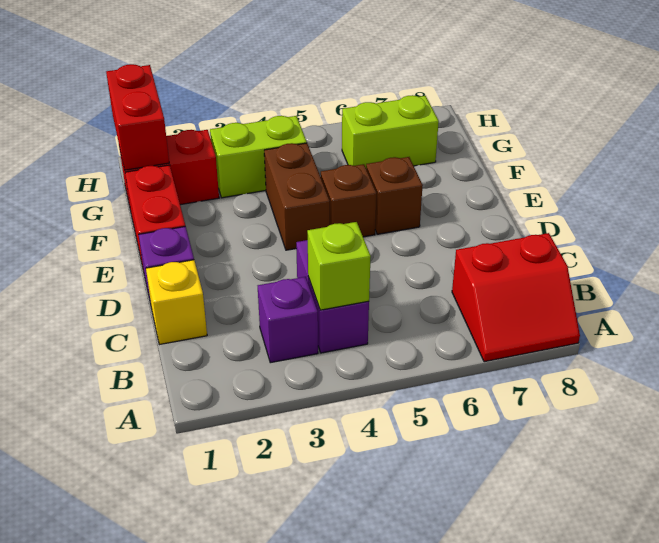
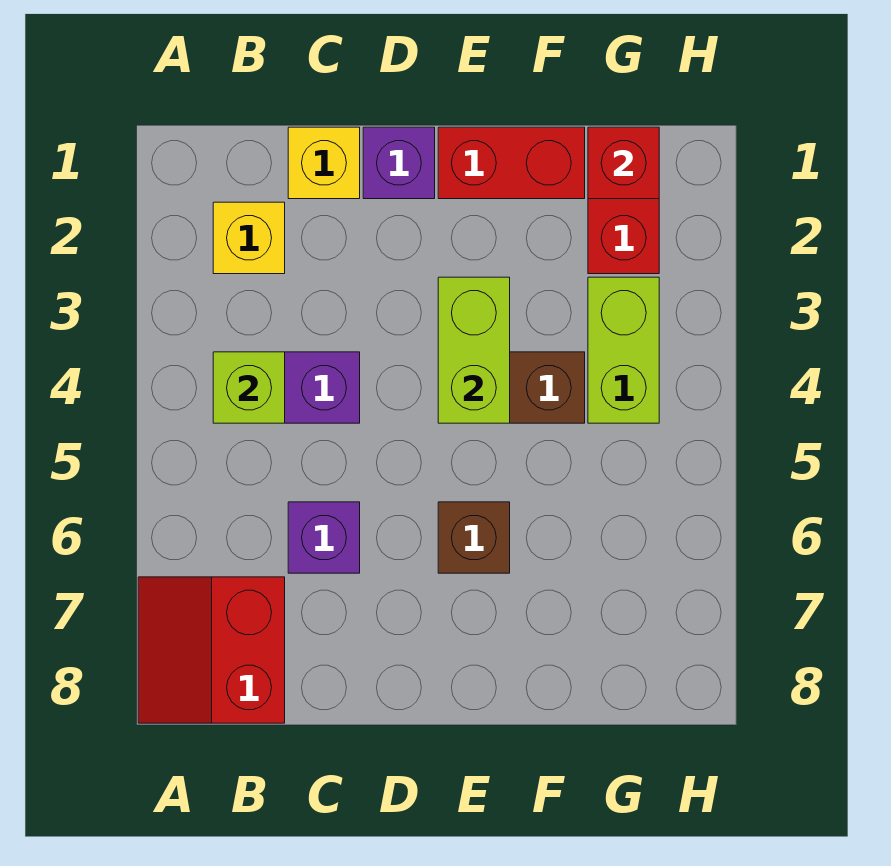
none -> yellow brick B2 level 1
purple brick B3 level 1 -> purple brick C6 level 1
brown brick E5 level 1 -> none
red brick G1:H1 level 2 -> red brick G1 level 2
lime brick G6:G7 level 1 -> lime brick E3:E4 level 2

